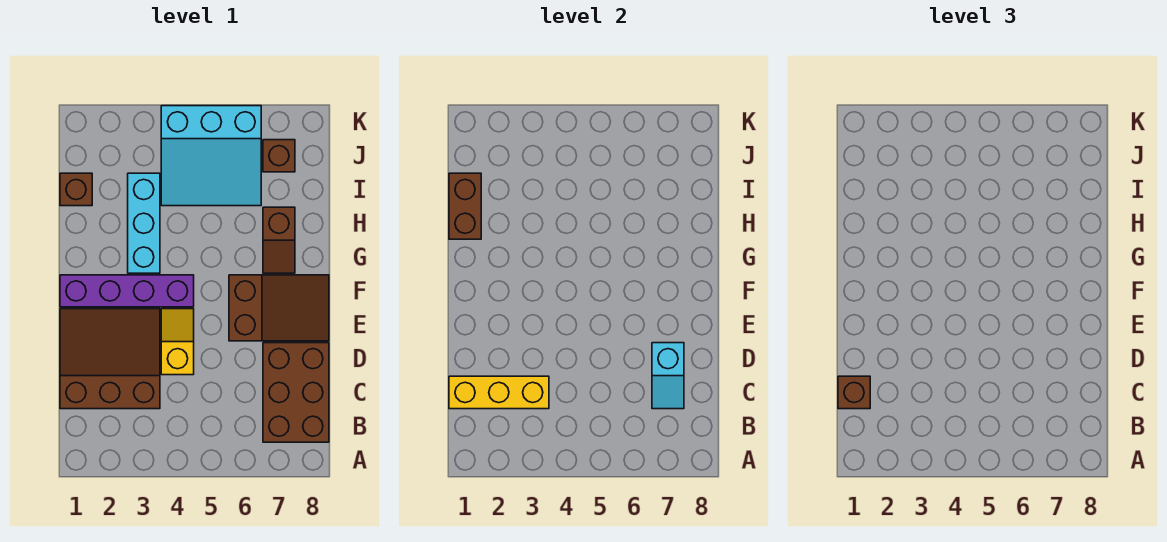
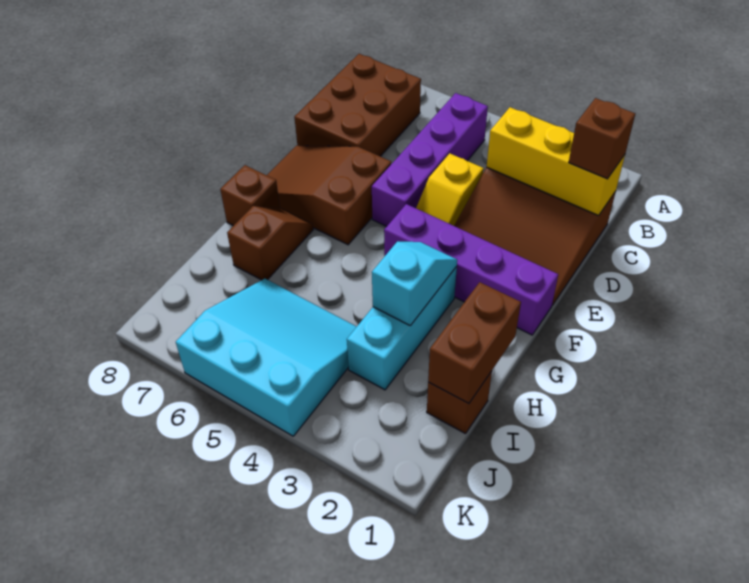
none -> purple brick B5:E5 level 1
cyan slope C7:D7 level 2 top D -> cyan slope G3:H3 level 2 top H
brown brick J7 level 1 -> brown brick G8 level 1

